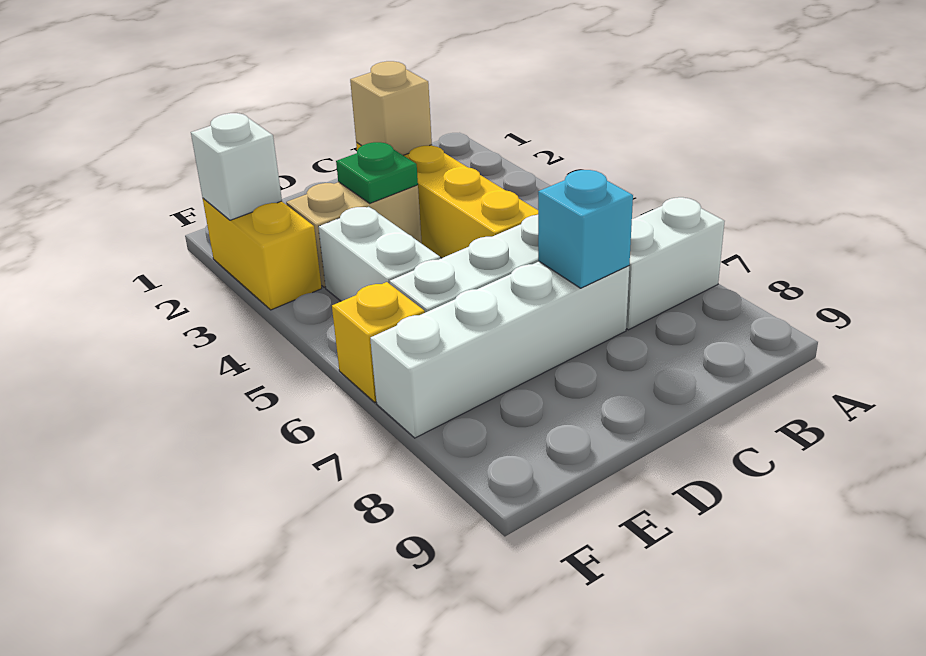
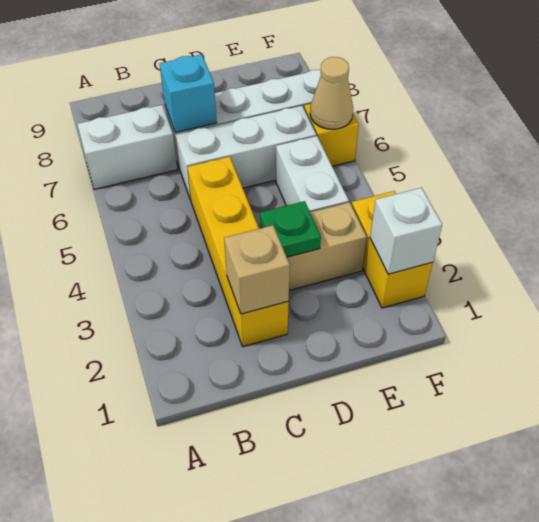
none -> tan cone F6 level 2

